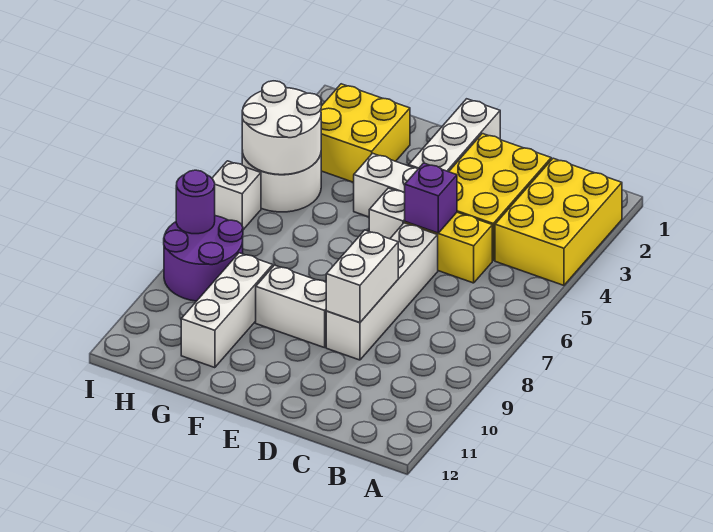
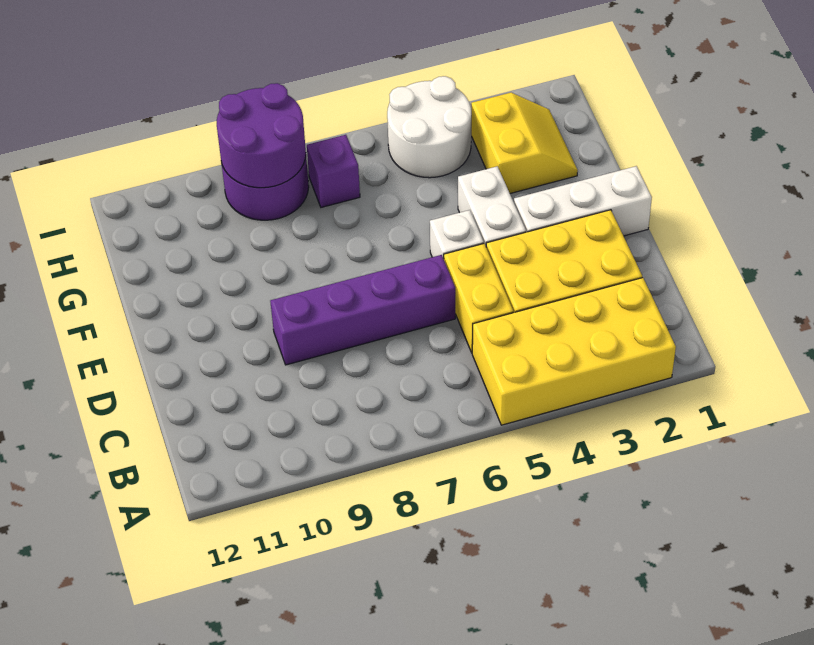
yellow brick A2:B4 level 1 -> yellow brick A2:B5 level 1
purple brick D5 level 2 -> purple brick H7 level 1
white brick D6:D9 level 1 -> purple brick D6:D9 level 1
white brick D8:D9 level 2 -> none
white brick E9:F9 level 1 -> none
yellow brick G2:H3 level 1 -> yellow slope G2:H3 level 1 top 3
white brick G9:G11 level 1 -> none
white round brick H4:I5 level 2 -> none
white brick I6 level 1 -> none
purple round brick I8 level 2 -> purple round brick H8:I9 level 2

